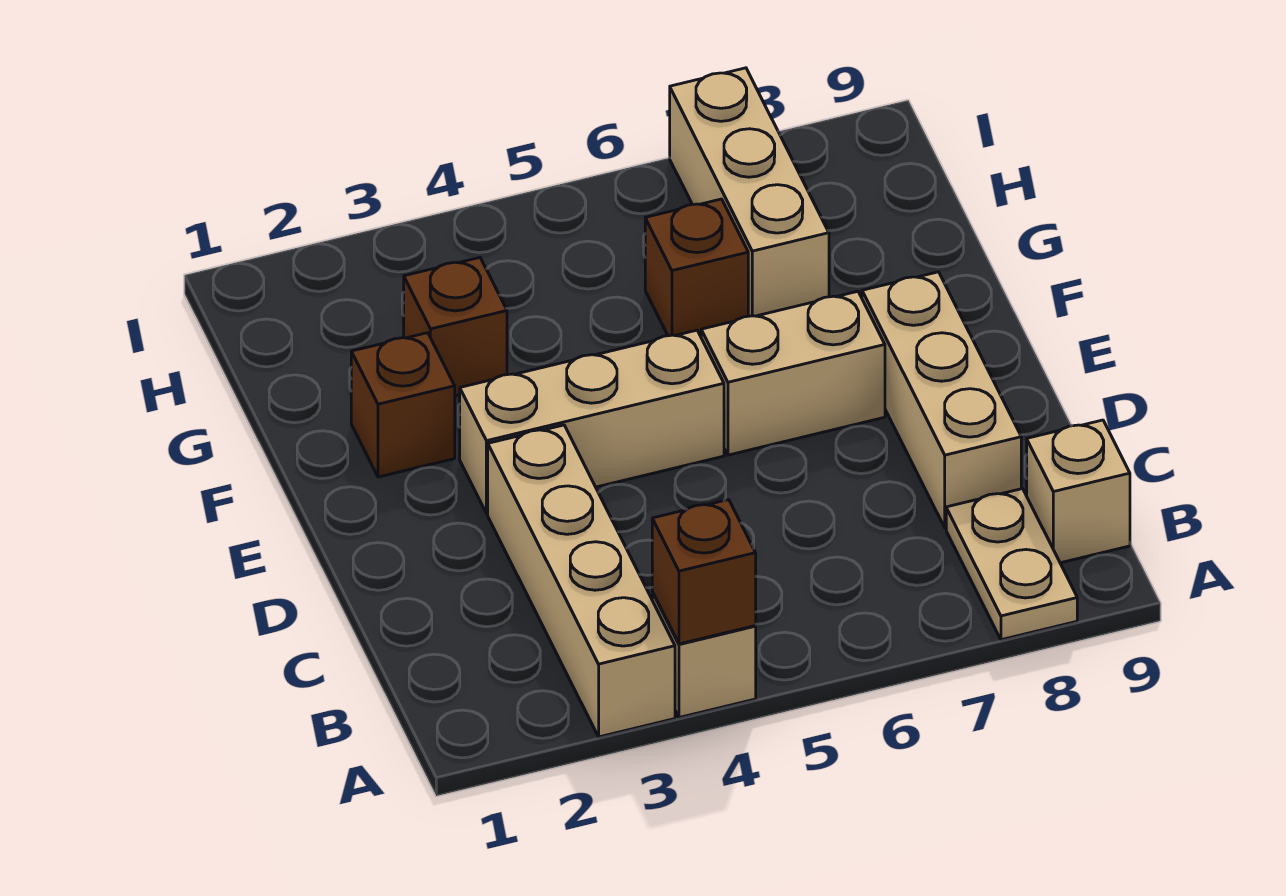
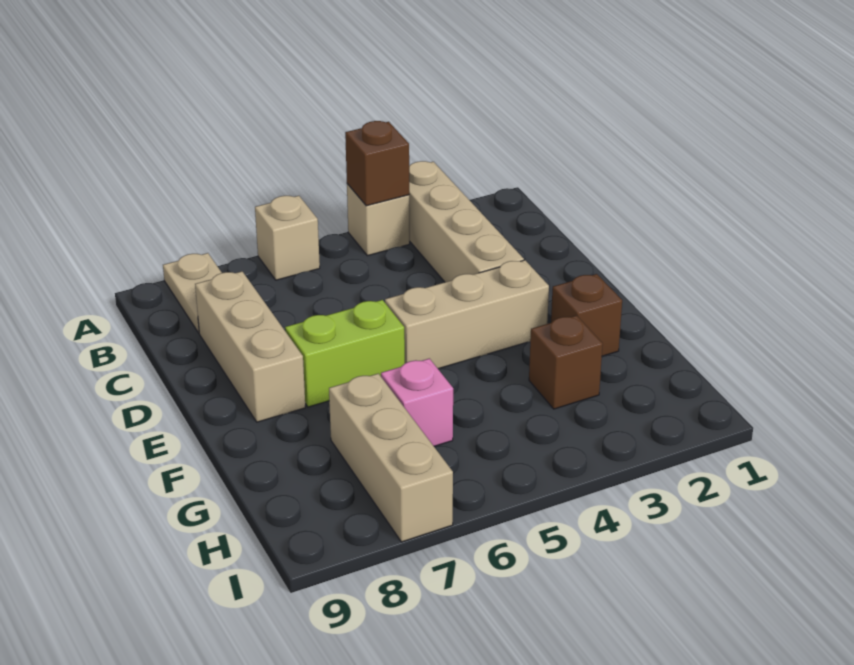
tan brick B9 level 1 -> tan brick A6 level 1
tan brick E6:E7 level 1 -> lime brick E6:E7 level 1
brown brick G6 level 1 -> pink brick G6 level 1

